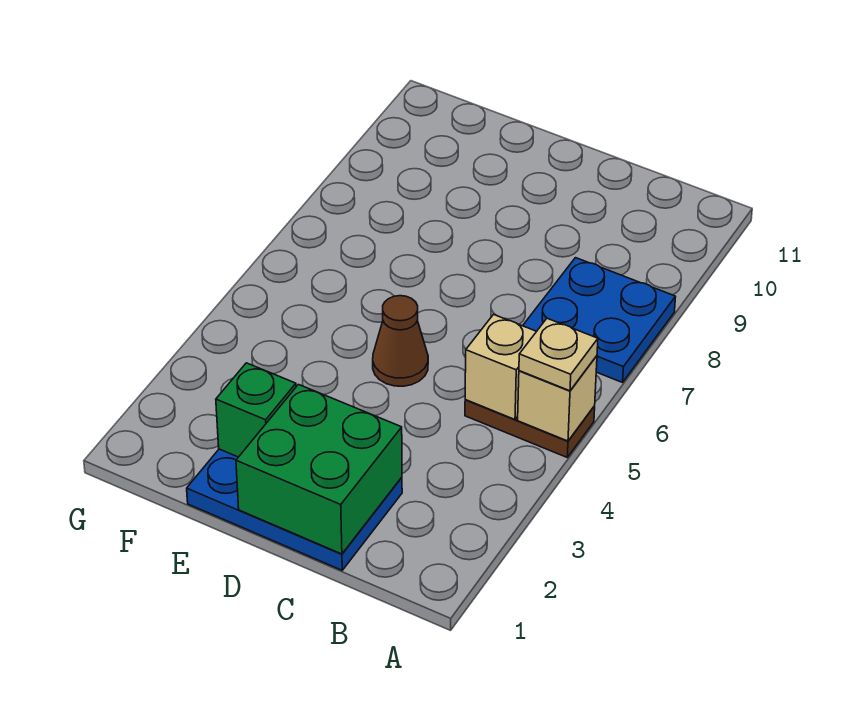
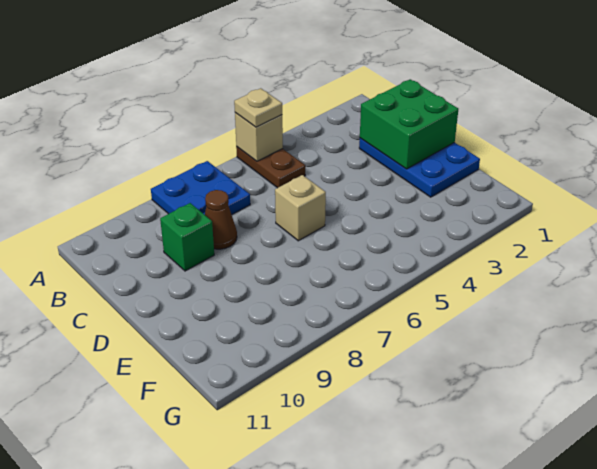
tan brick B5 level 2 -> tan brick D6 level 1
brown cone D5 level 1 -> brown cone C8 level 1
green brick E2 level 2 -> green brick C9 level 1

